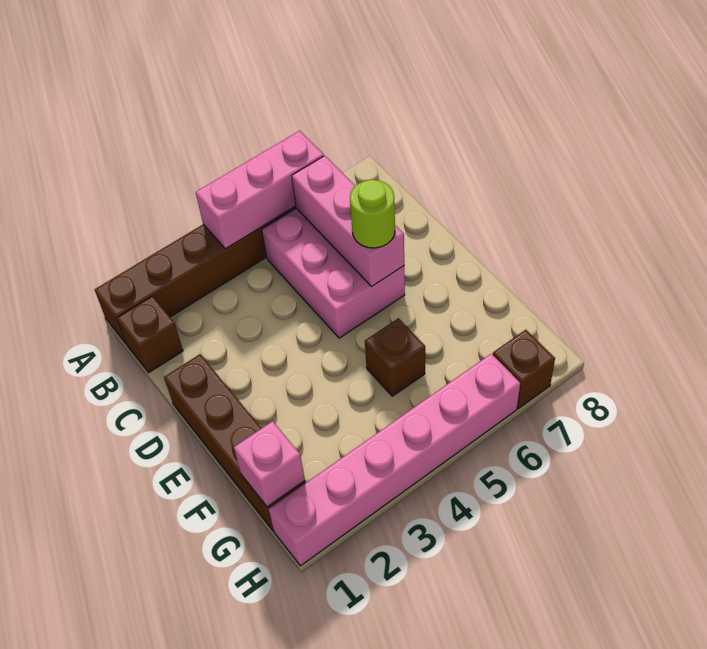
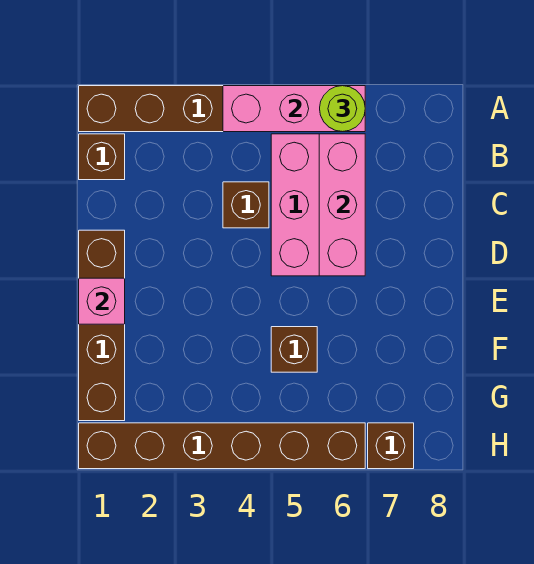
none -> brown brick C4 level 1
lime round brick D6 level 3 -> lime round brick A6 level 3
pink brick G1 level 2 -> pink brick E1 level 2
pink brick H1:H6 level 1 -> brown brick H1:H6 level 1

